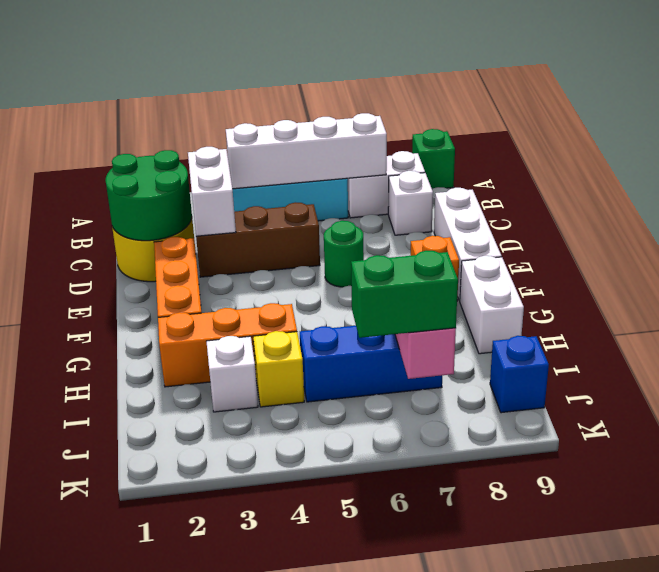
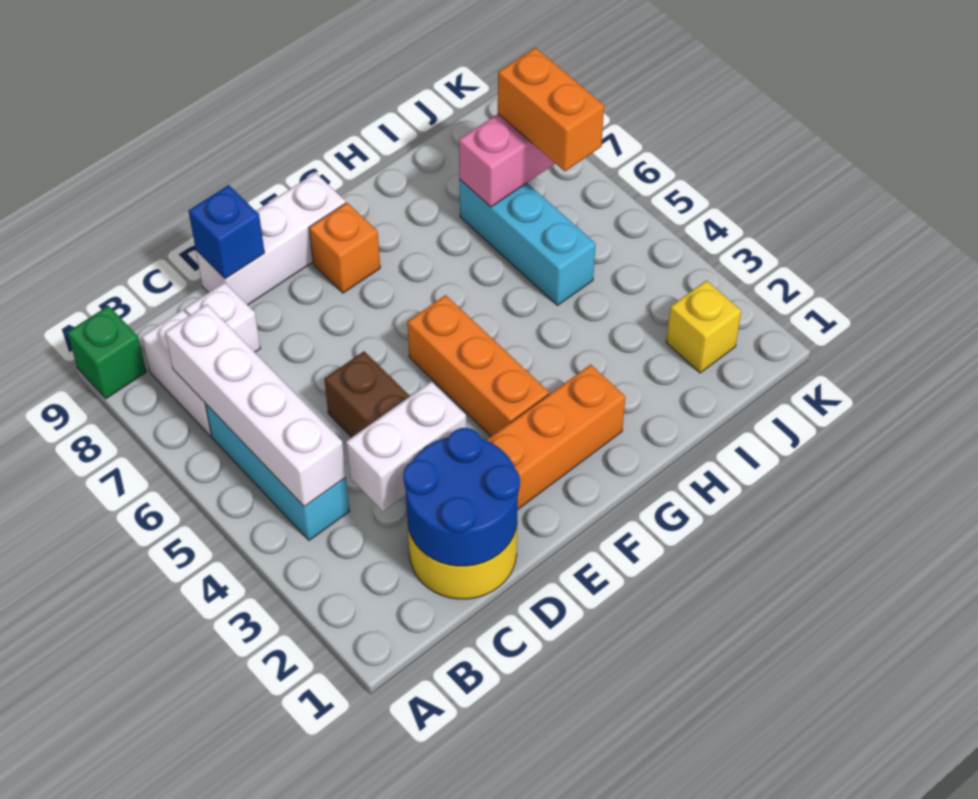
green round brick C1:D2 level 2 -> blue round brick C1:D2 level 2
green round brick E6 level 1 -> none
white brick G9:H9 level 1 -> none
orange brick H2:H4 level 1 -> orange brick F3:F5 level 1
white brick I3 level 1 -> none
yellow brick I4 level 1 -> yellow brick J2 level 1
blue brick I5:I7 level 1 -> cyan brick I5:I7 level 1
green brick J6:J7 level 3 -> orange brick J6:J7 level 3
blue brick J9 level 1 -> blue brick D9 level 2

